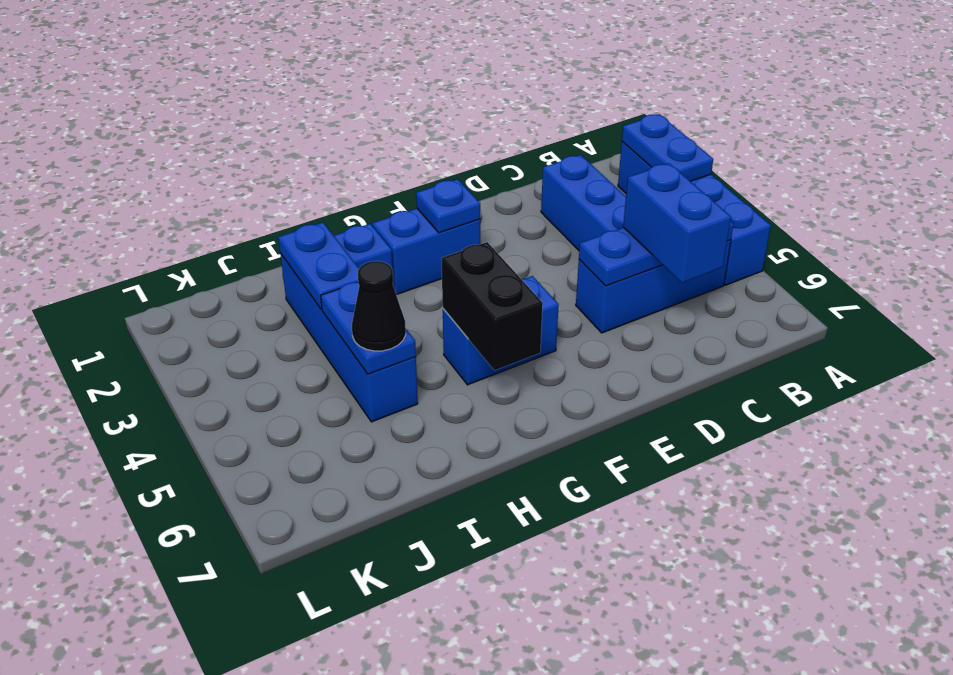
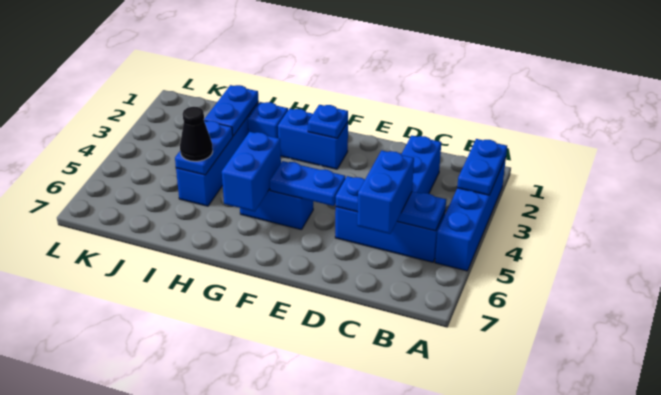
none -> blue plate E5:F5 level 2
black brick G5:G6 level 2 -> blue brick G5:G6 level 2

